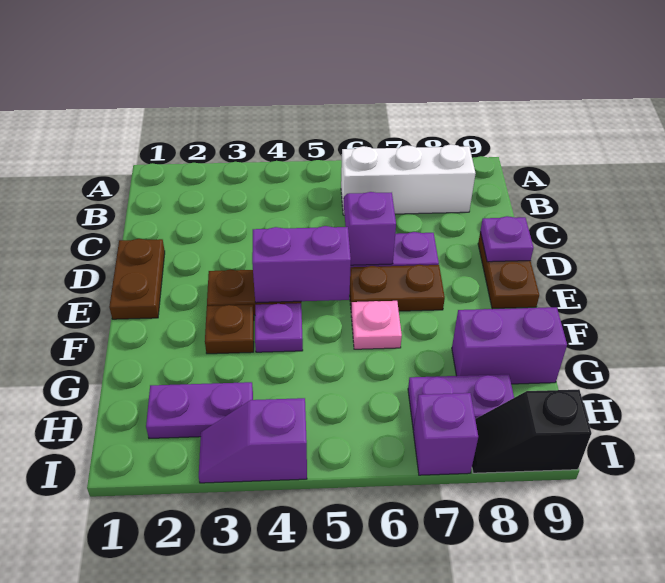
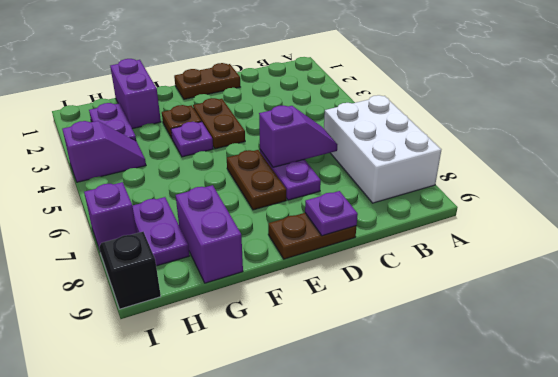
white brick B6:B8 level 1 -> white brick A6:B8 level 1
purple brick E4:E5 level 2 -> purple brick G1:G2 level 1
pink plate F6 level 1 -> none
purple slope I3:I4 level 1 top 4 -> purple slope H4:I4 level 1 top I

